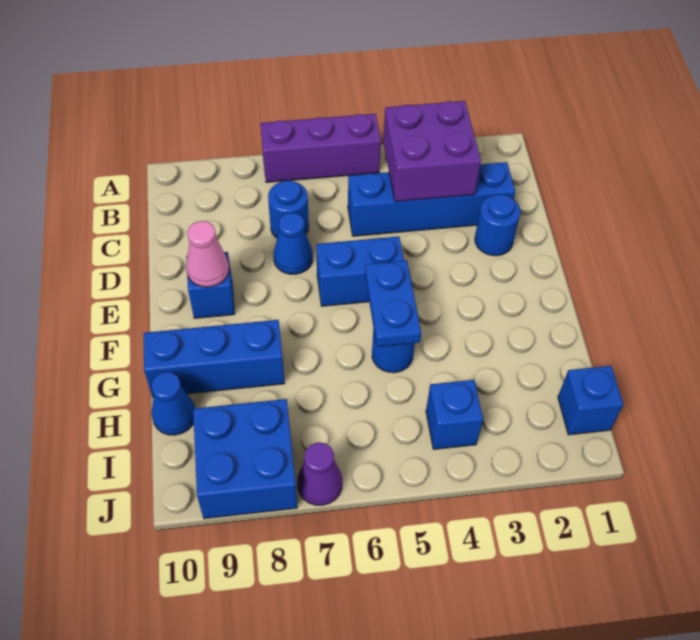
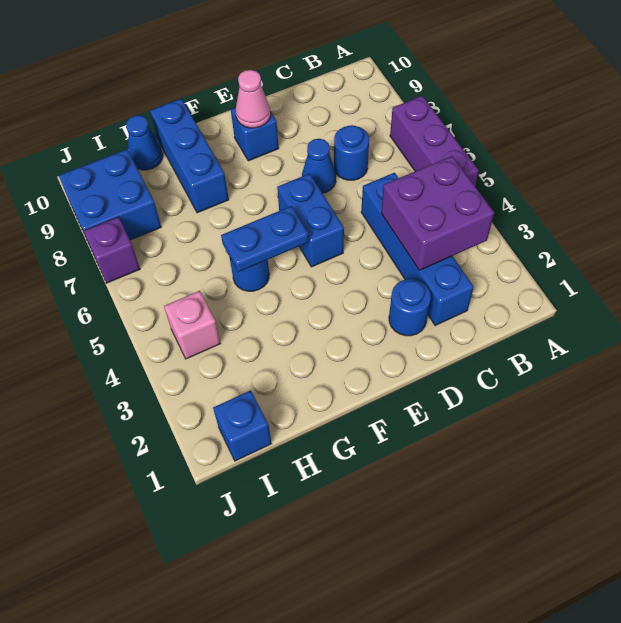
blue brick I4 level 1 -> pink brick I4 level 1
purple cone J7 level 1 -> purple brick J7 level 1

